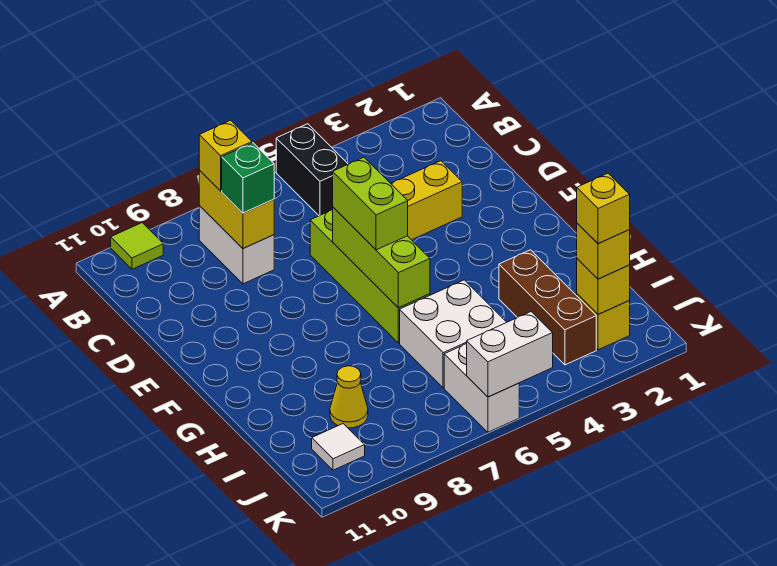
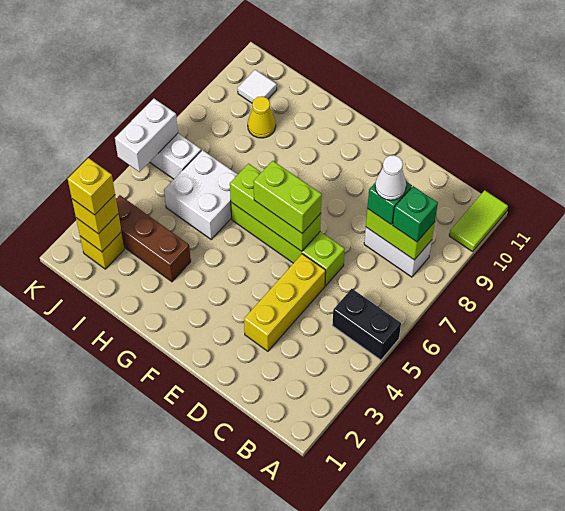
lime tile A10 level 1 -> lime tile A10:A11 level 1
yellow brick B8:C8 level 2 -> lime brick B8:C8 level 2
yellow brick B8 level 3 -> green brick B8 level 3
none -> white cone C8 level 4

